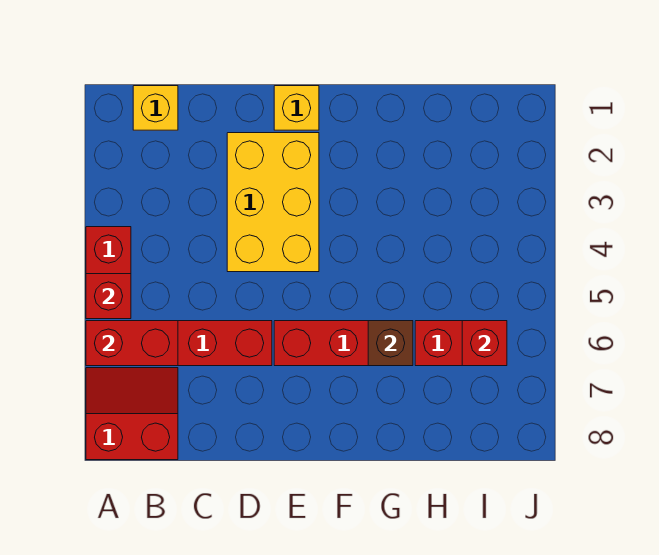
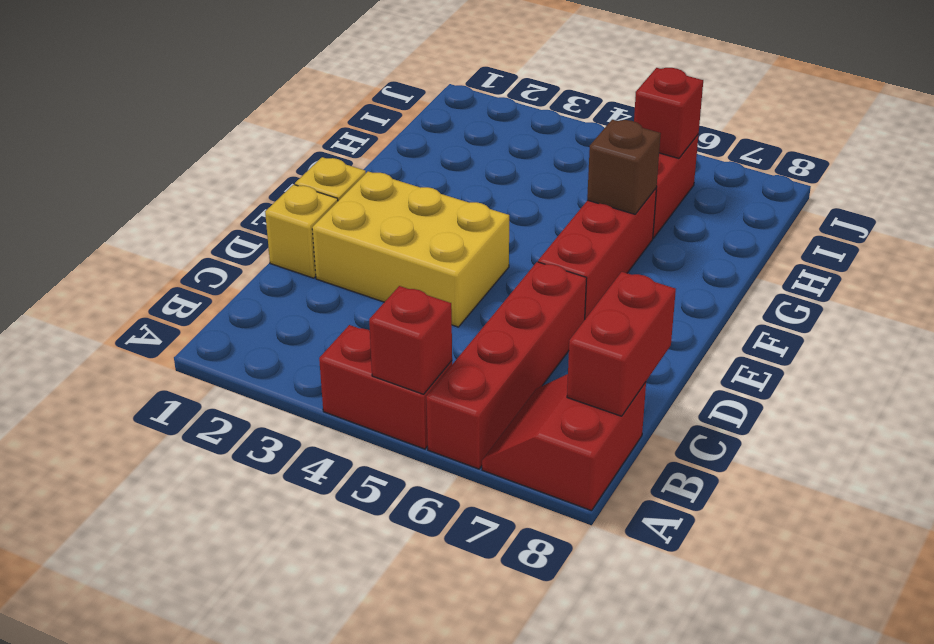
red brick A6:B6 level 2 -> red brick B8:C8 level 2
yellow brick B1 level 1 -> yellow brick D1 level 1

